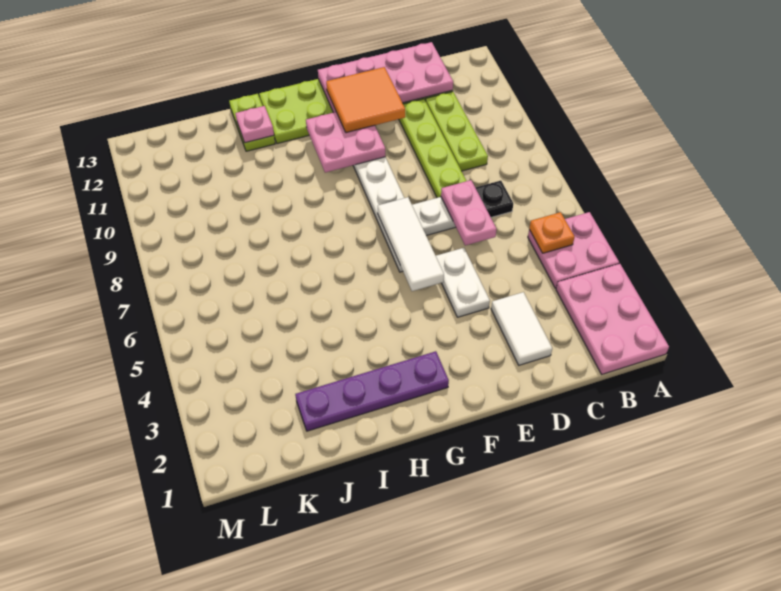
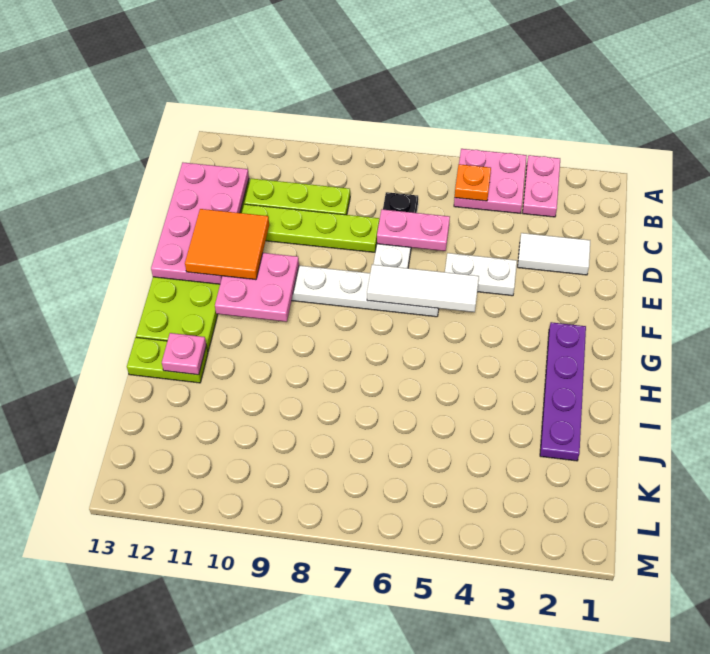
pink plate A1:B3 level 1 -> pink plate A3:B3 level 1

